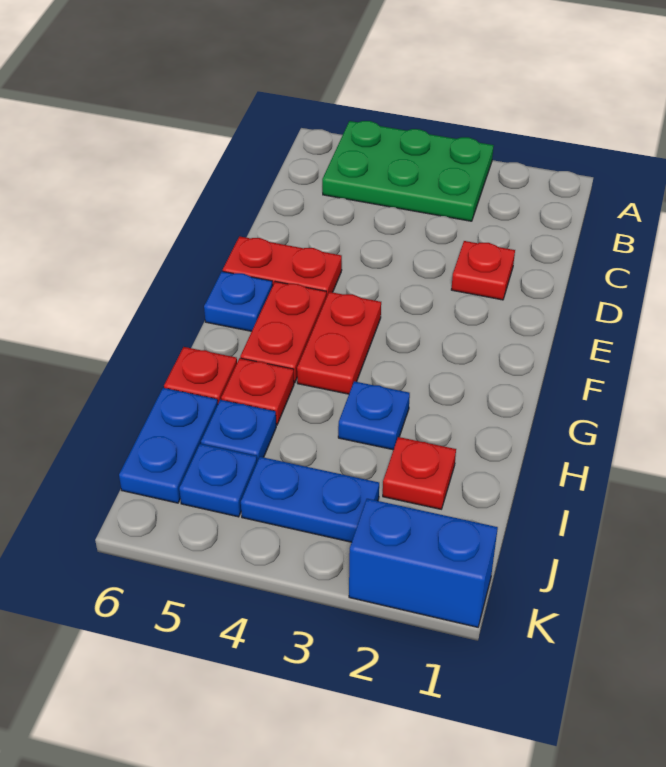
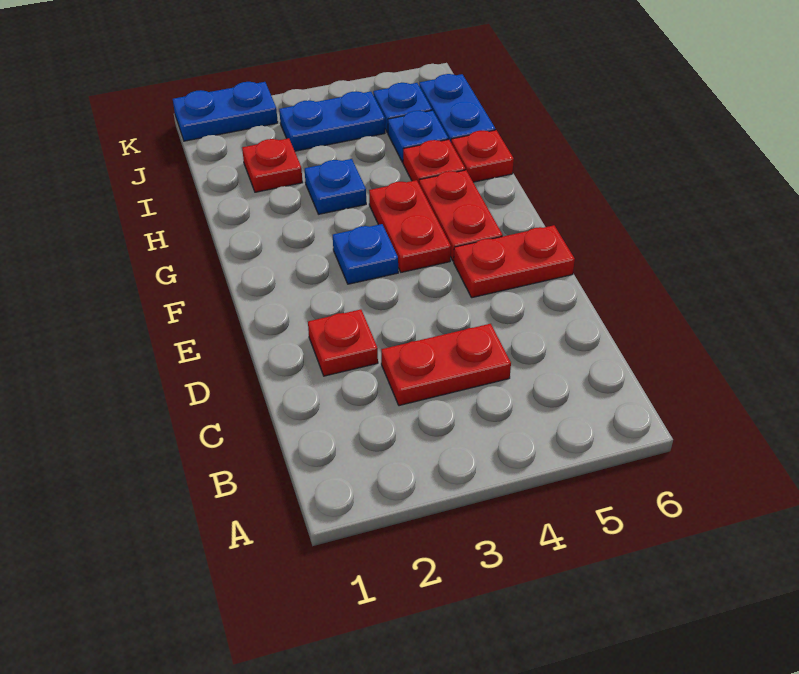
green plate A3:B5 level 1 -> none
none -> red plate C3:C4 level 1
blue plate F6 level 1 -> blue plate F3 level 1
blue brick K1:K2 level 1 -> blue plate K1:K2 level 1

